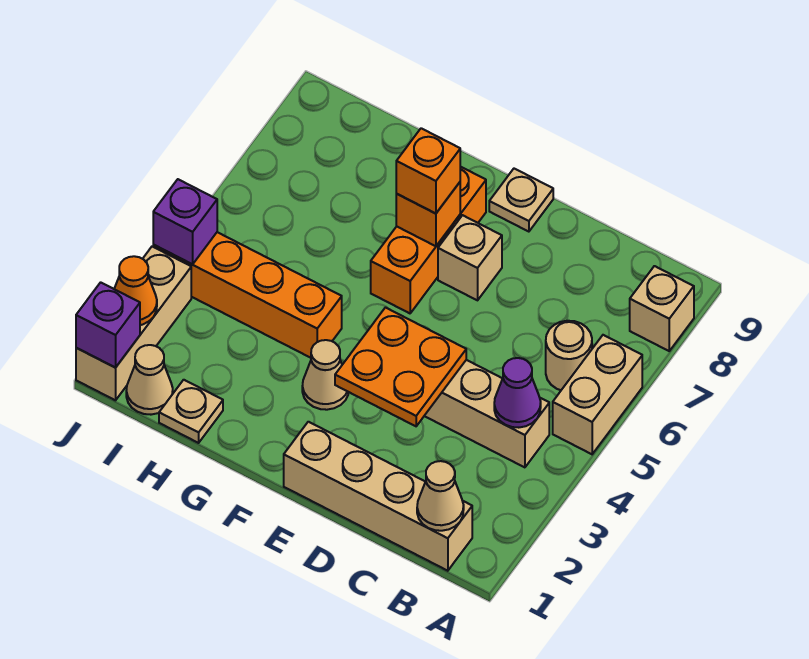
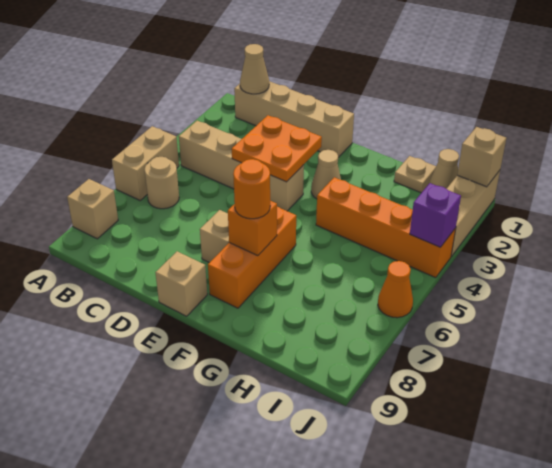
purple cone B4 level 2 -> none
tan plate E9 level 1 -> tan brick E9 level 1
orange brick F7 level 3 -> orange round brick F7 level 3
purple brick J1 level 2 -> tan brick J1 level 2
orange cone J2 level 2 -> orange cone J6 level 1

